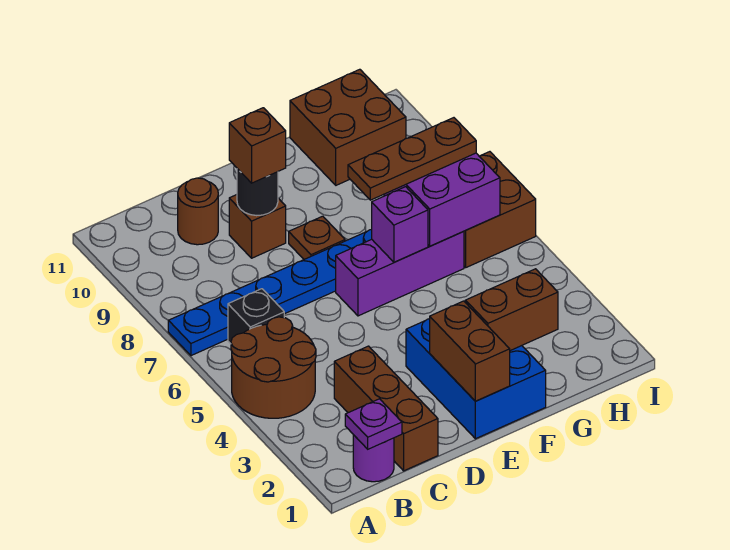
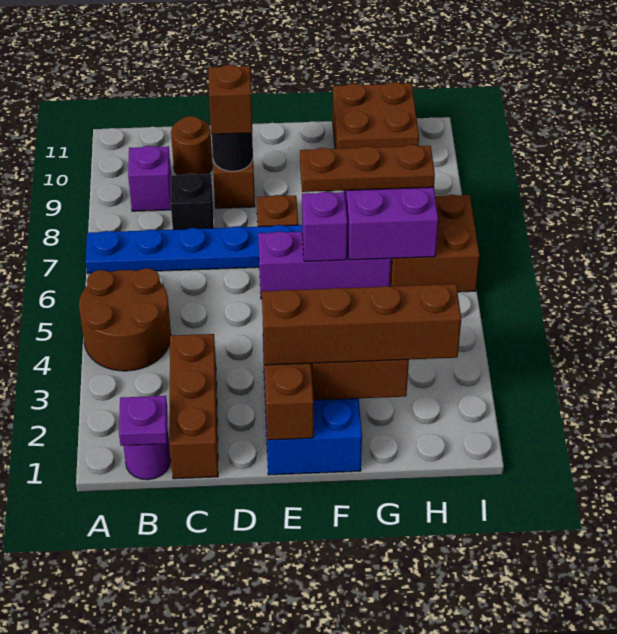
black brick B6 level 1 -> black brick C8 level 1
none -> purple brick B9 level 1
none -> brown brick E2:H2 level 3

